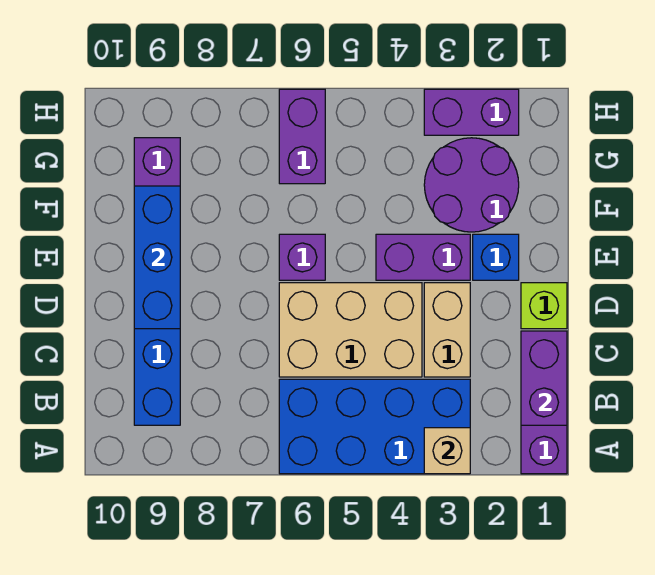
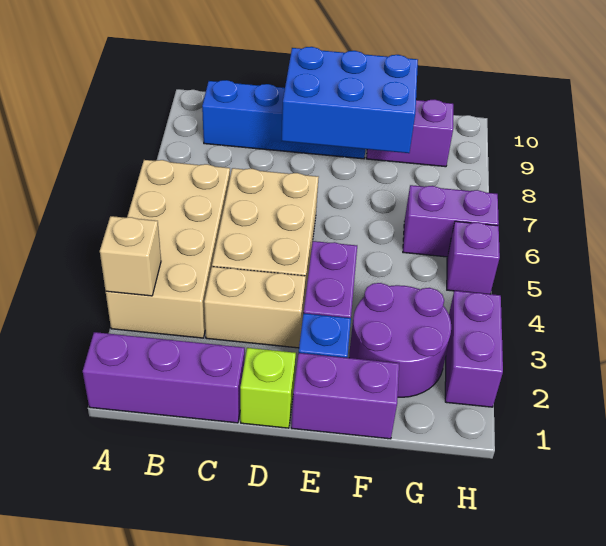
blue brick A3:B6 level 1 -> tan brick A3:B6 level 1
purple brick B1:C1 level 2 -> purple brick E1:F1 level 1
blue brick D9:F9 level 2 -> blue brick D8:F9 level 2
purple brick E6 level 1 -> purple brick H5 level 1

